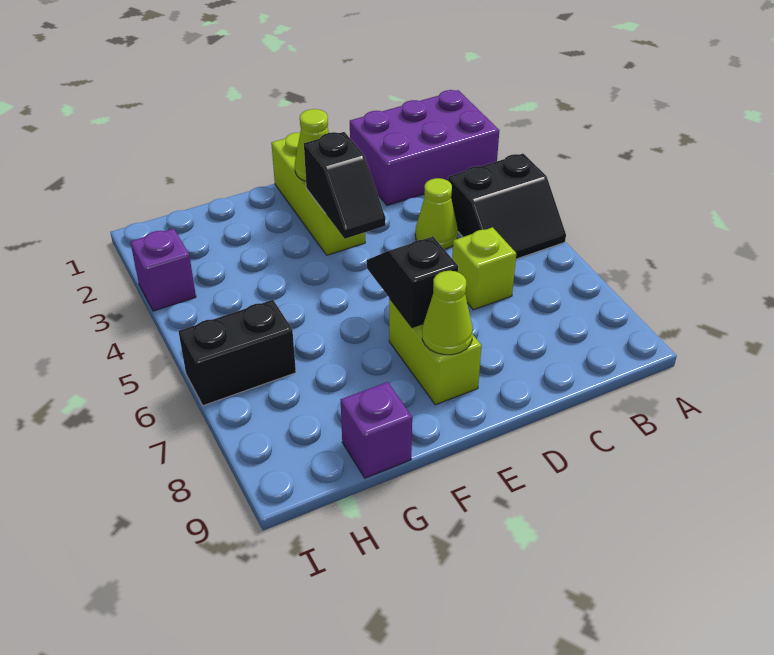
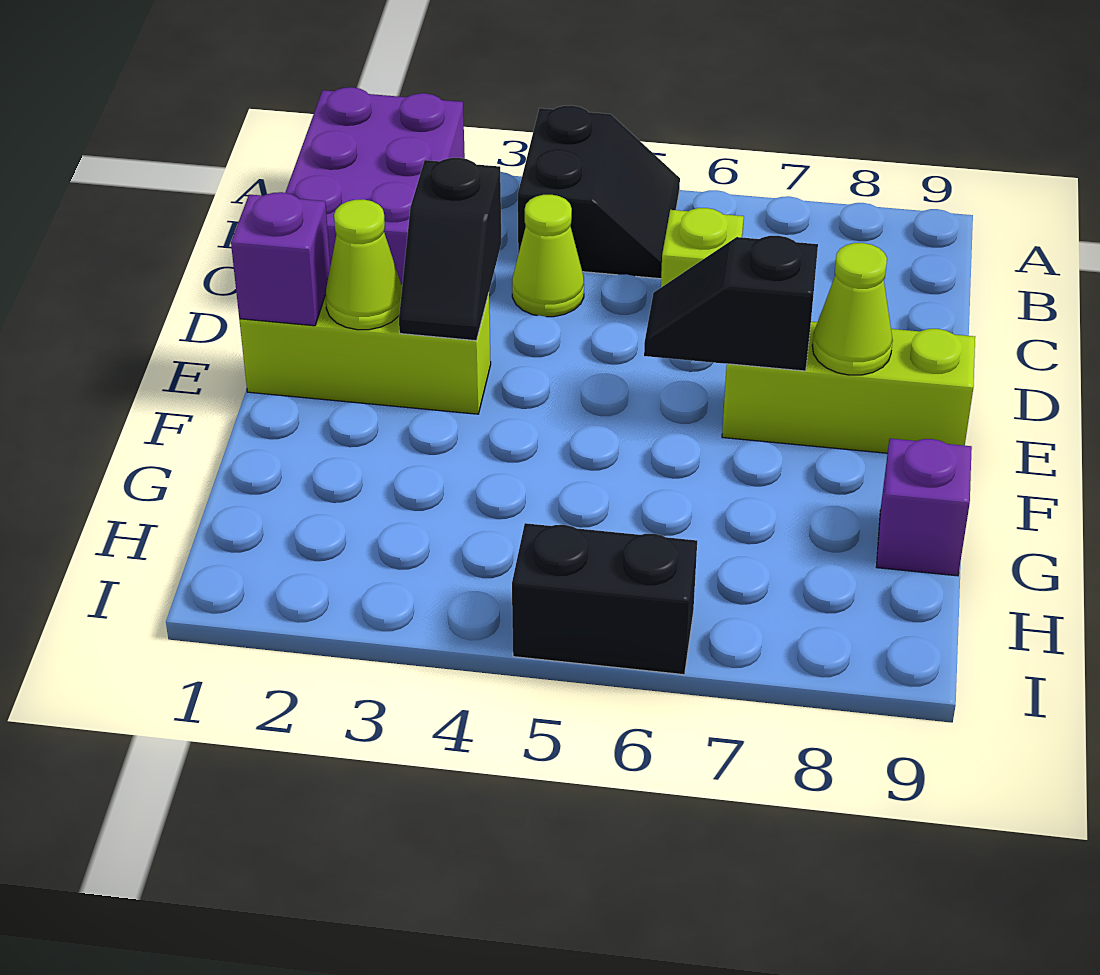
black slope E3:E4 level 2 top 3 -> black slope D3:E3 level 2 top D
lime brick E7:E8 level 1 -> lime brick E7:E9 level 1
black brick H6:I6 level 1 -> black brick I5:I6 level 1
purple brick I3 level 1 -> purple brick E1 level 2

